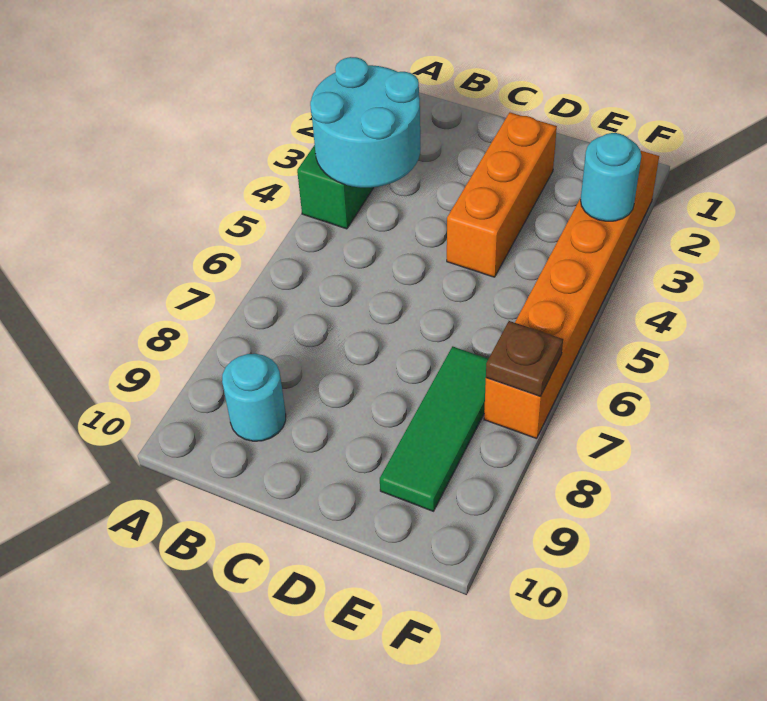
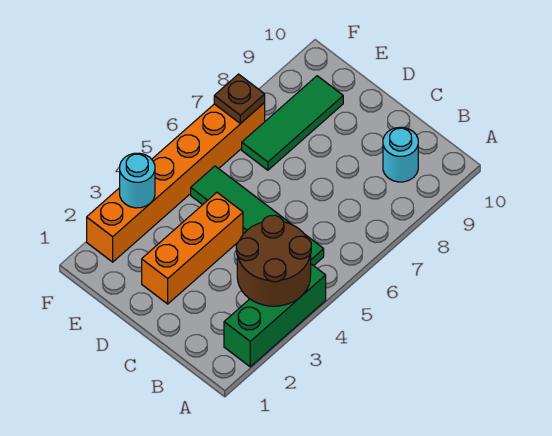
cyan round brick A3:B4 level 2 -> brown round brick A3:B4 level 2
none -> green tile B5:E5 level 1

